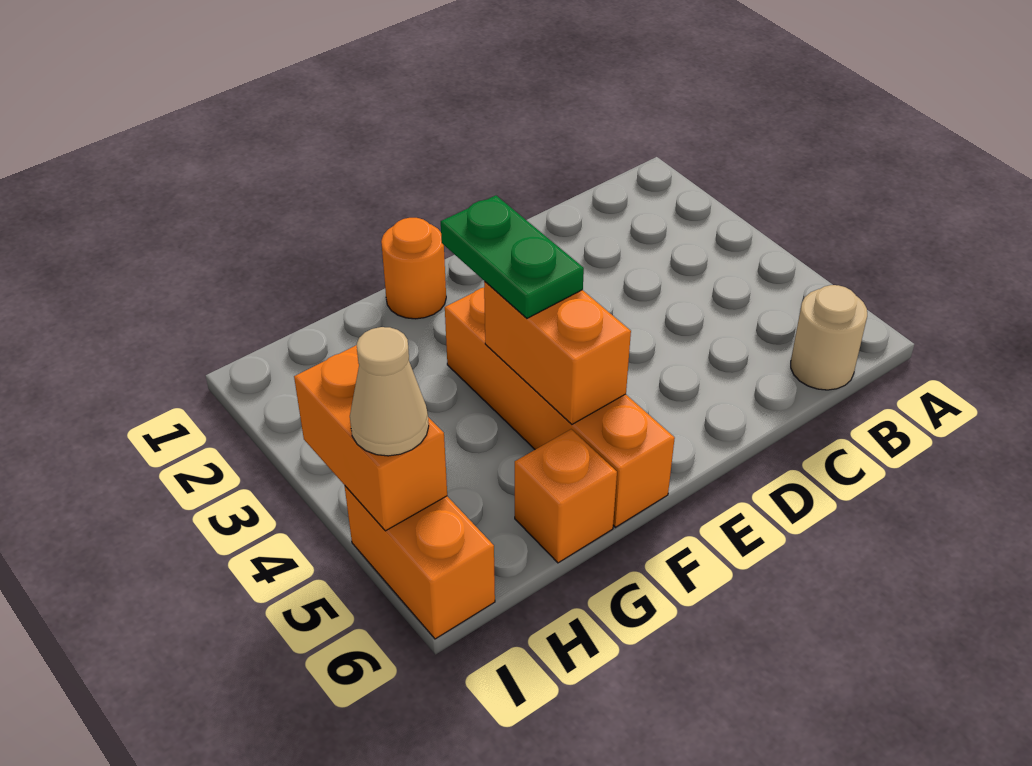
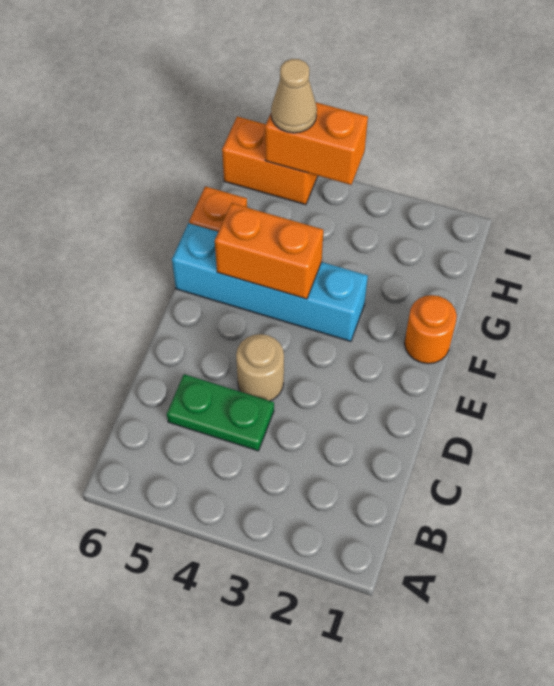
tan round brick B6 level 1 -> tan round brick D4 level 1
orange brick F3:F6 level 1 -> cyan brick F3:F6 level 1
green plate F3:F4 level 3 -> green plate C4:C5 level 1

